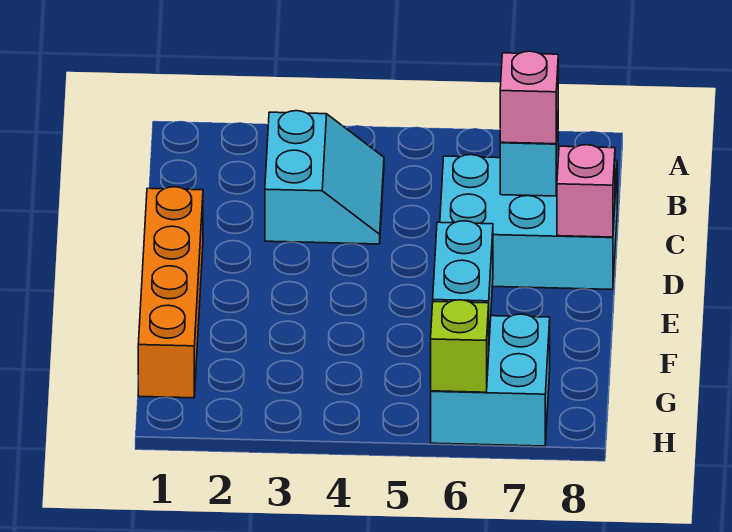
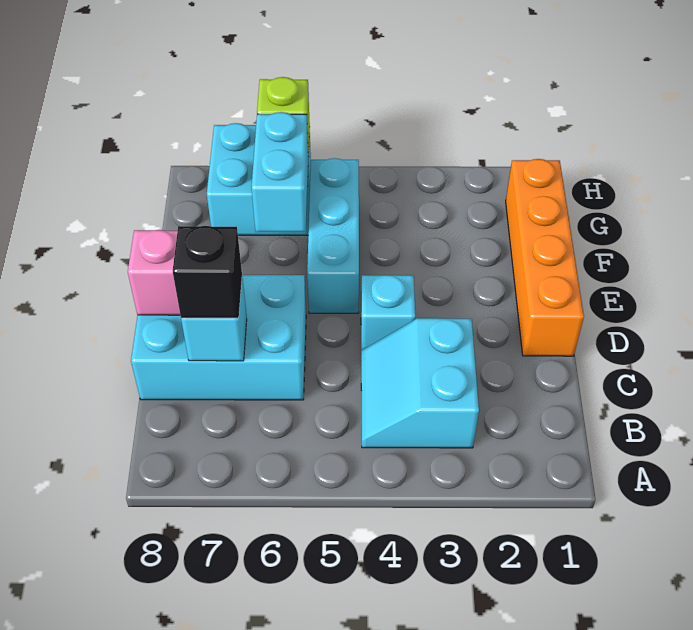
pink brick C7 level 3 -> black brick C7 level 3
none -> cyan brick D4 level 1
none -> cyan brick E5:G5 level 1

